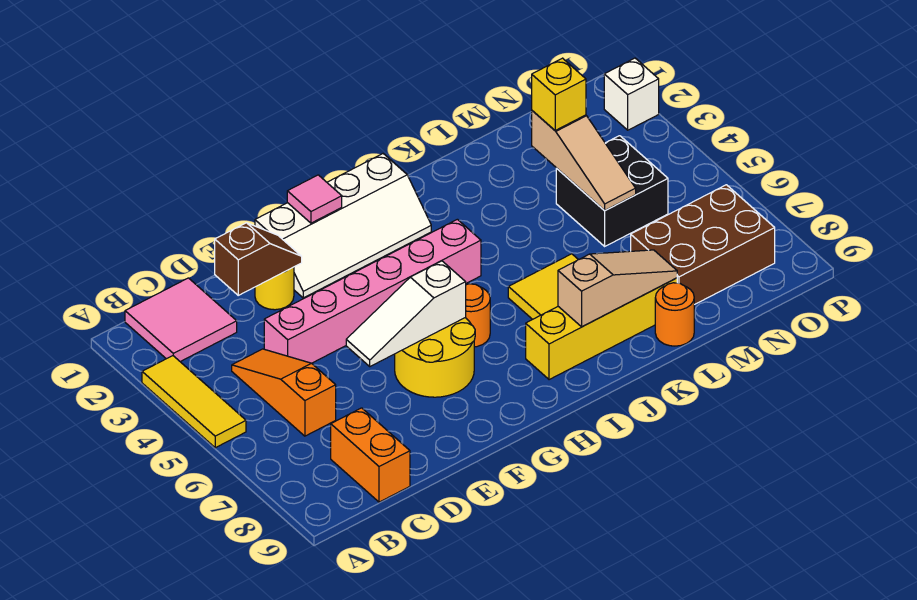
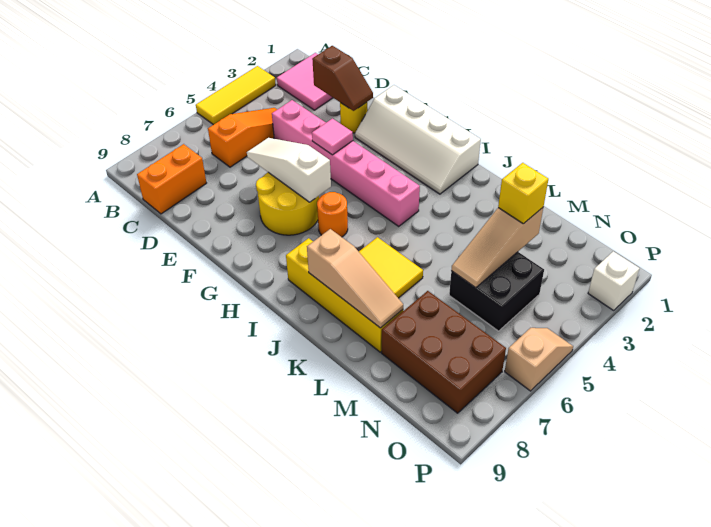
pink tile G1 level 2 -> pink tile F4 level 2
orange round brick L9 level 1 -> none
none -> tan slope P5:P6 level 1 top 6

